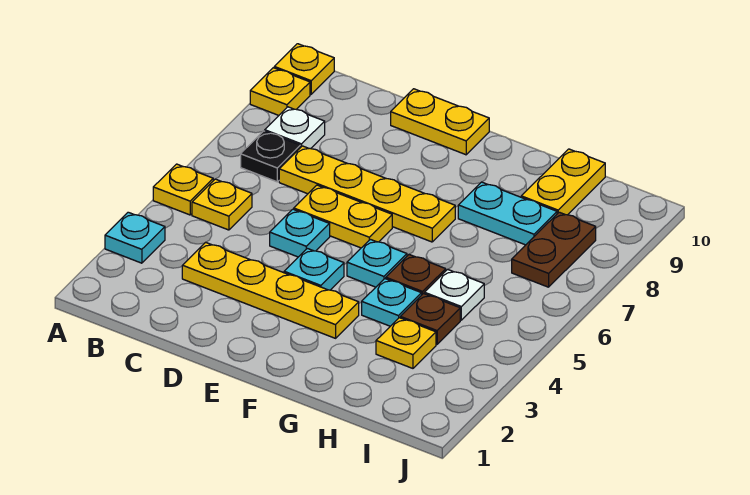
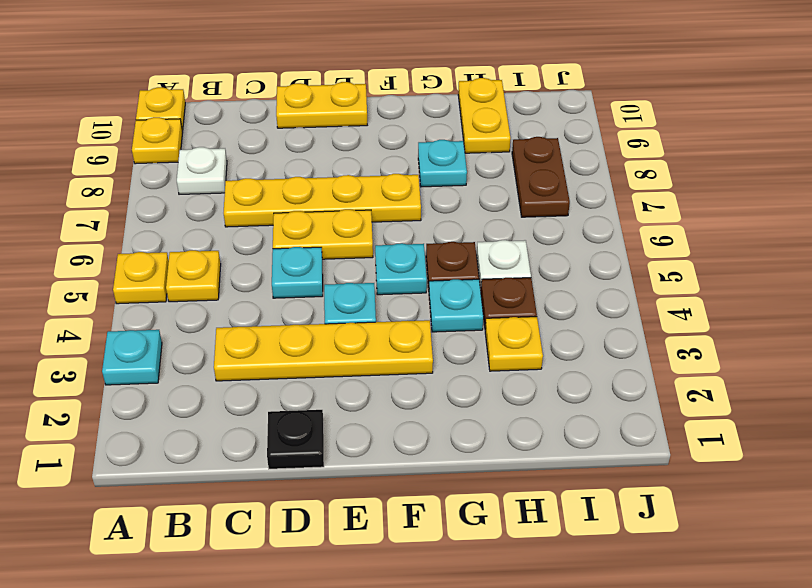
black plate B7 level 1 -> black plate D1 level 1
cyan plate G8:H8 level 1 -> cyan plate G8 level 1

